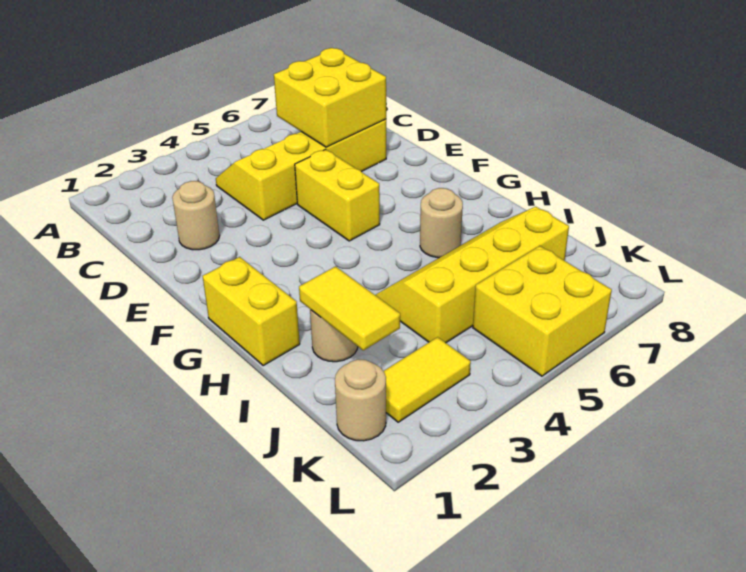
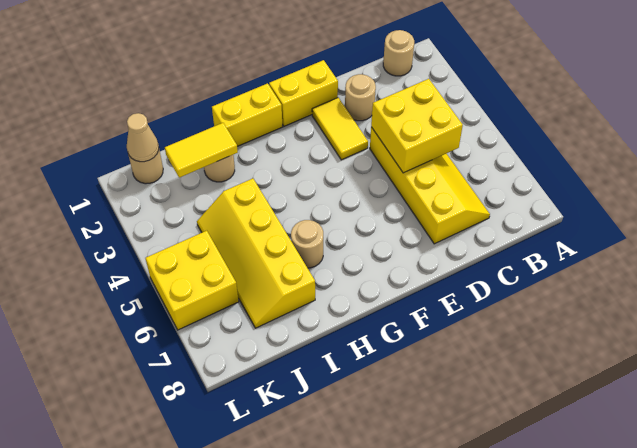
none -> tan round brick B1 level 1
yellow brick C6:D7 level 2 -> yellow brick C4:D5 level 2
yellow brick E5:F5 level 1 -> yellow brick E1:F1 level 1
yellow slope I4:J7 level 1 top J -> yellow slope I4:J7 level 1 top I
none -> tan cone K1 level 2
yellow tile K2:K3 level 1 -> yellow tile E2:E3 level 1

